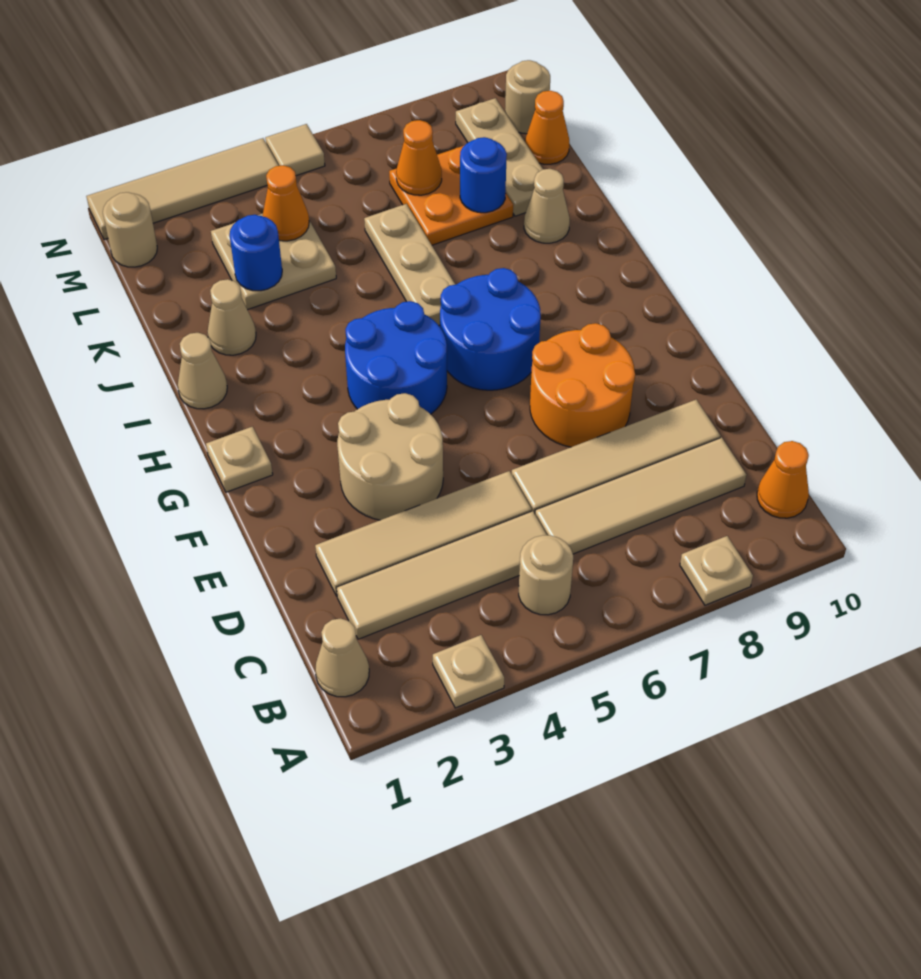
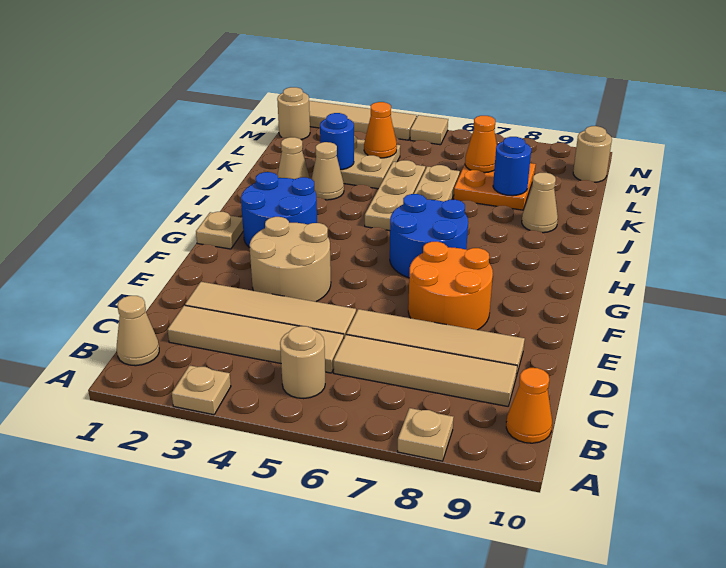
blue round brick G4:H5 level 1 -> blue round brick G2:H3 level 1
tan cone I1 level 1 -> tan cone J3 level 1
tan plate K9:M9 level 1 -> tan plate I5:K5 level 1
orange cone L10 level 1 -> none

